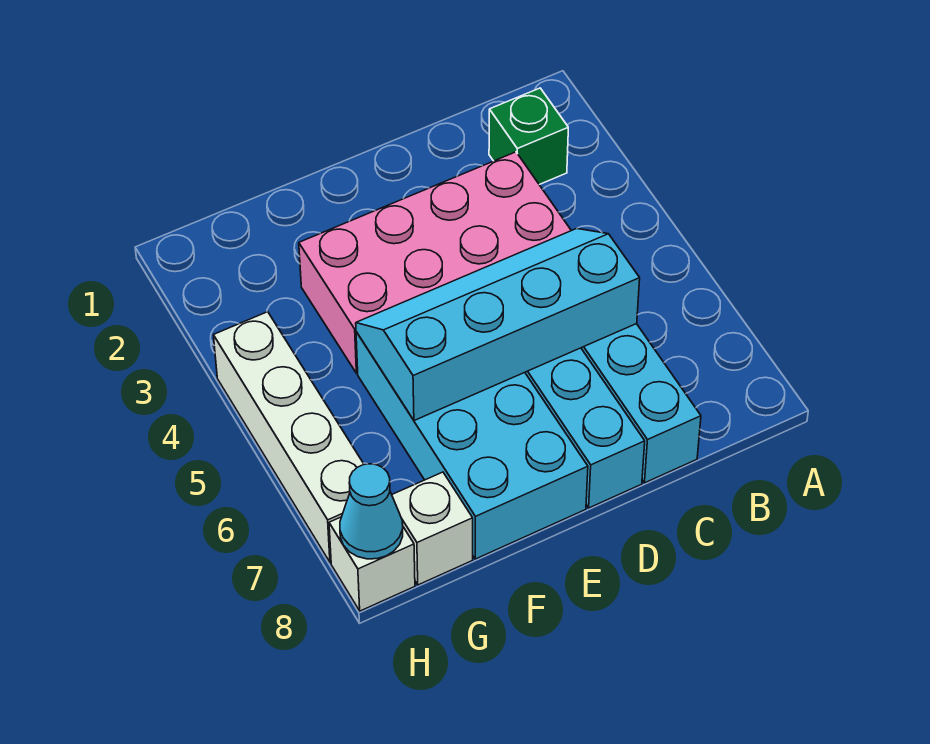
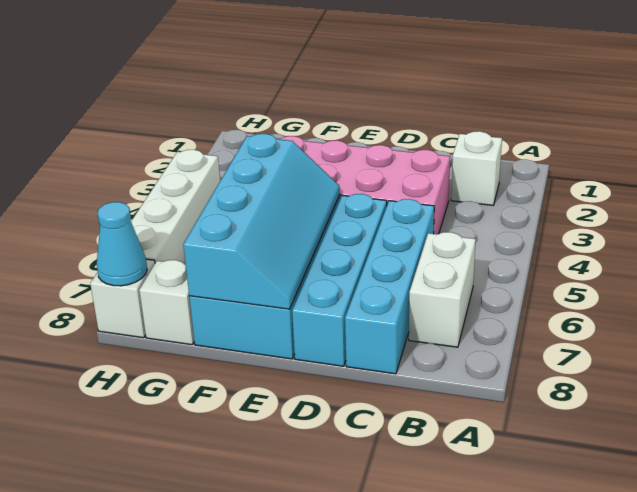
green brick B2 level 1 -> white brick B2 level 1
none -> white brick B6:B7 level 1
cyan slope C5:F6 level 2 top 6 -> cyan slope E5:F8 level 2 top F

